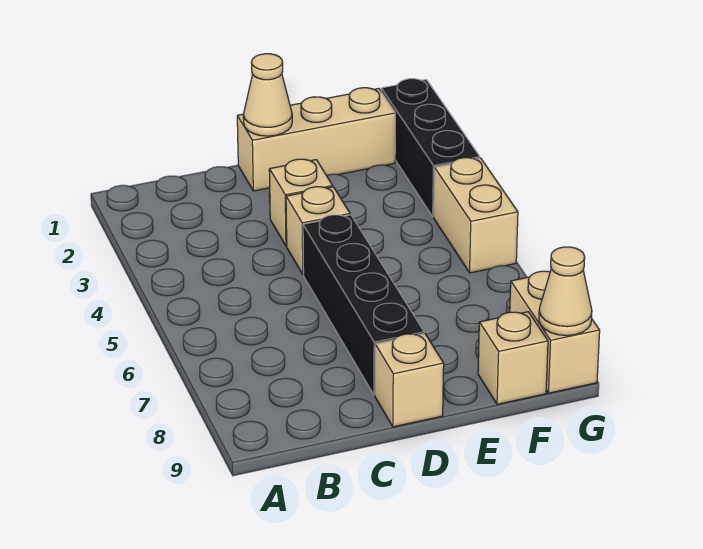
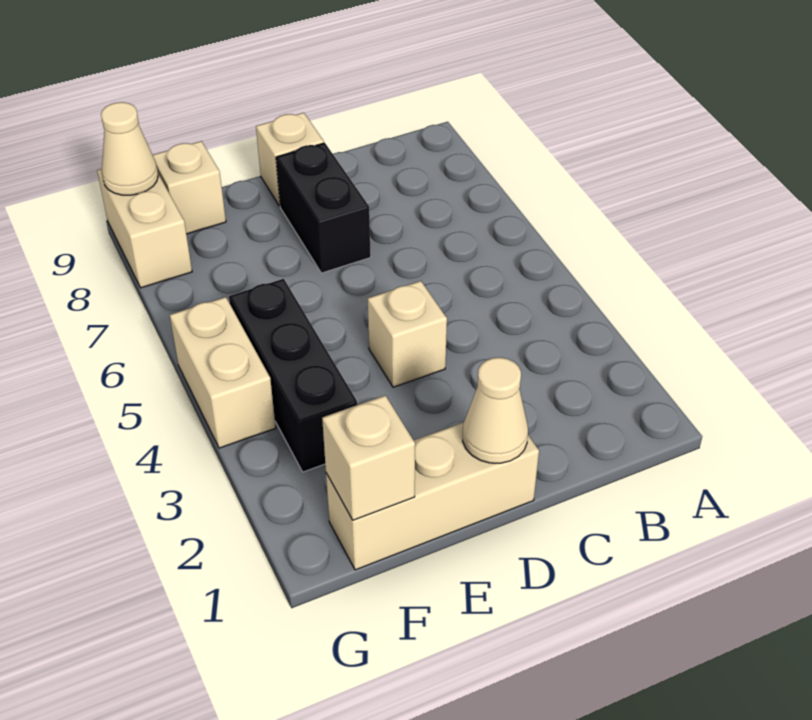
tan brick D3 level 1 -> tan brick F1 level 2
black brick D5:D8 level 1 -> black brick D7:D8 level 1
black brick G1:G3 level 1 -> black brick F3:F5 level 1

